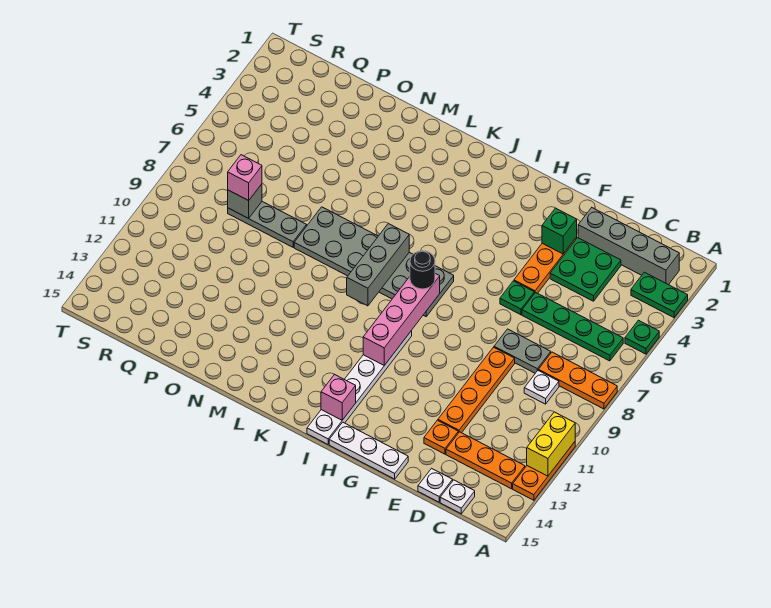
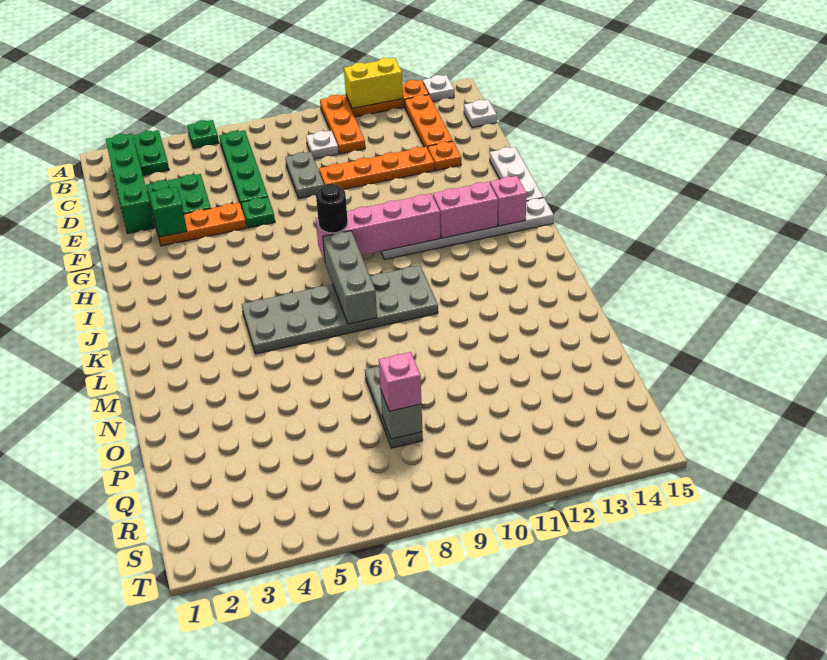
orange plate A8:C8 level 1 -> orange plate A10:C10 level 1
grey brick B2:E2 level 1 -> green brick B2:E2 level 1
white plate D15 level 1 -> white plate A14 level 1
grey plate I7:N8 level 1 -> grey plate K5:L10 level 1
none -> pink brick I12:I13 level 2
grey brick K7:K9 level 2 -> grey brick J8:L8 level 2

